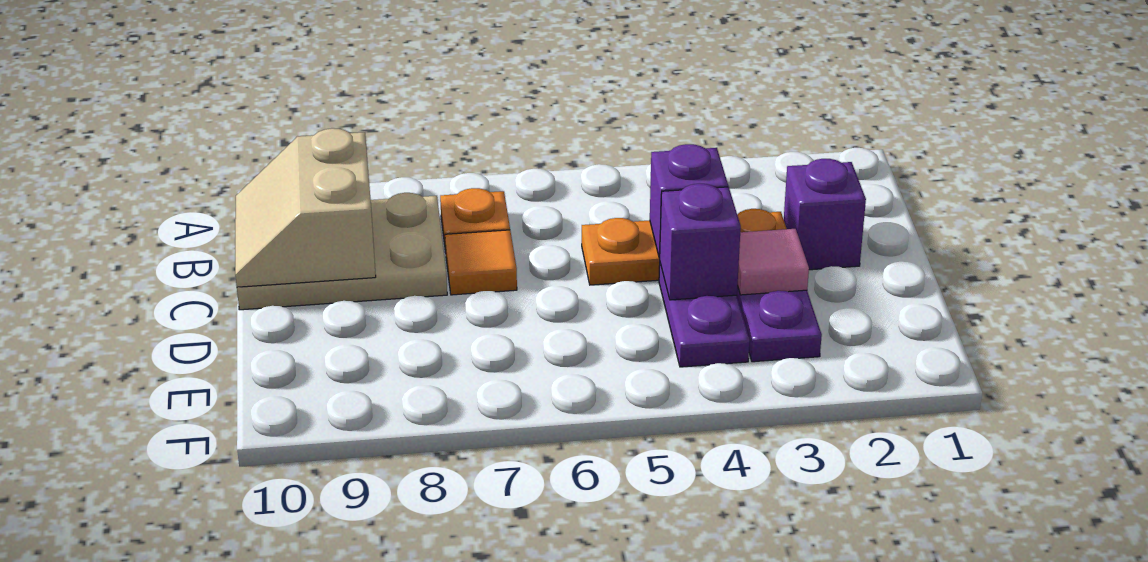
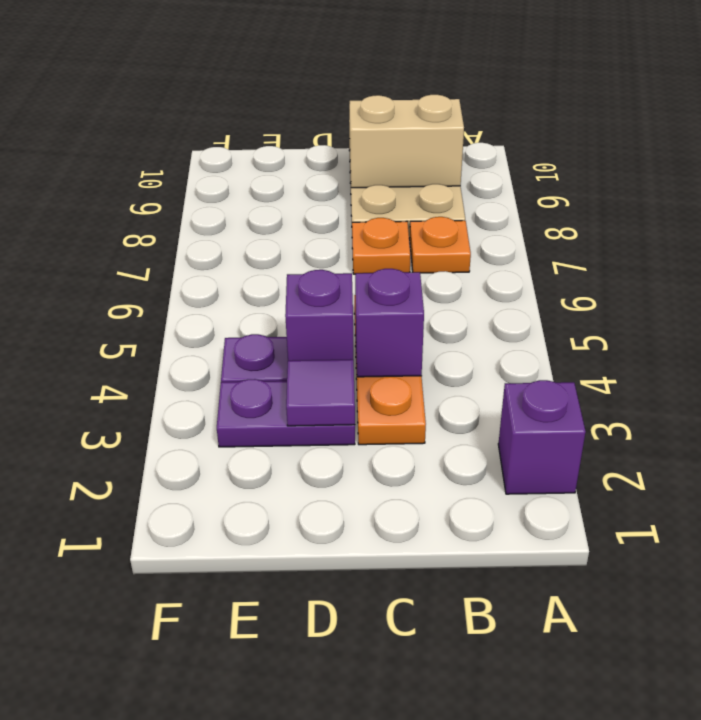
purple brick C2 level 1 -> purple brick A2 level 1
orange tile C7 level 1 -> orange plate C7 level 1
pink tile D3 level 2 -> purple tile D3 level 2

